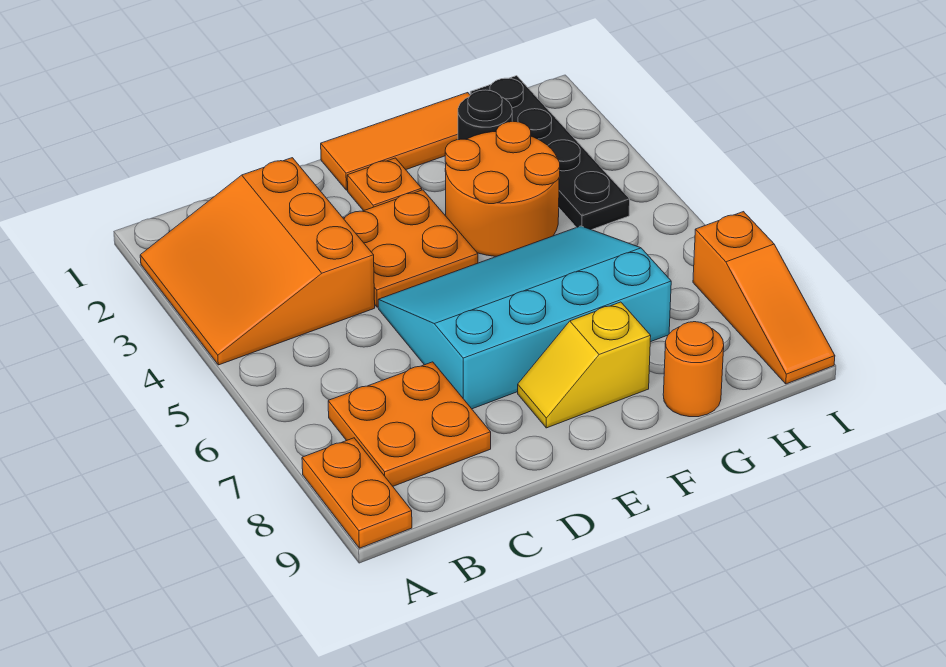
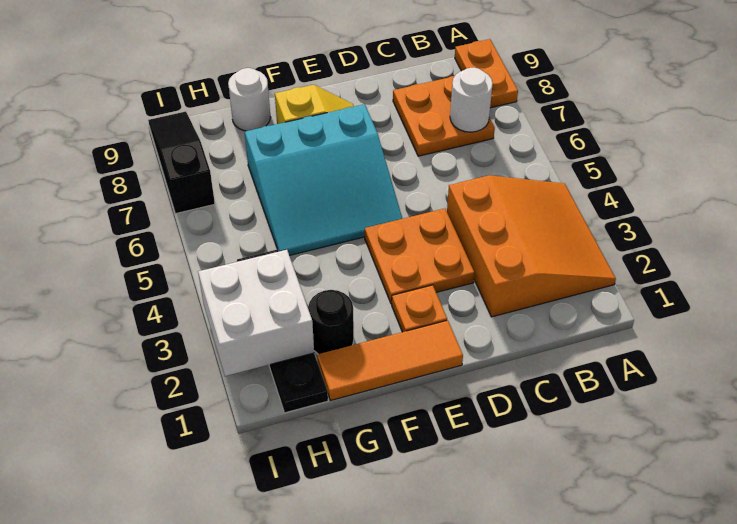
none -> white round brick B7 level 2
cyan slope D5:G7 level 1 top 7 -> cyan slope E5:G7 level 1 top 7
orange round brick F3:G4 level 1 -> none
orange round brick G9 level 1 -> white round brick G9 level 1
none -> white brick H2:I3 level 2
orange slope I7:I9 level 1 top 7 -> black slope I7:I9 level 1 top 7

